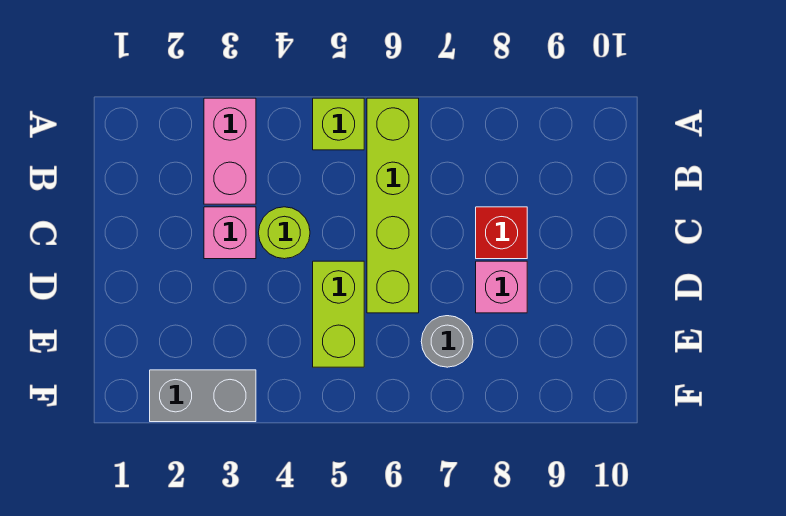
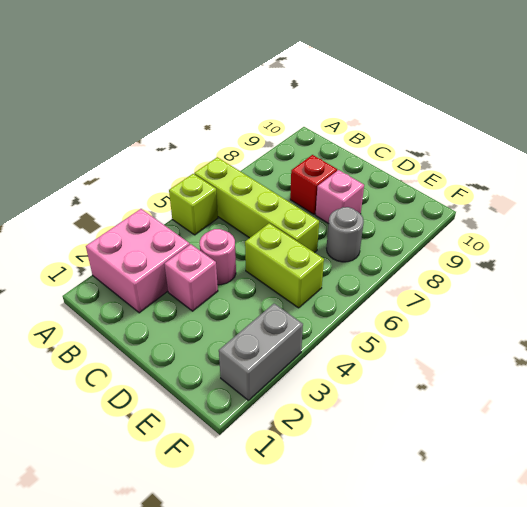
pink brick A3:B3 level 1 -> pink brick A2:B3 level 1
lime round brick C4 level 1 -> pink round brick C4 level 1

